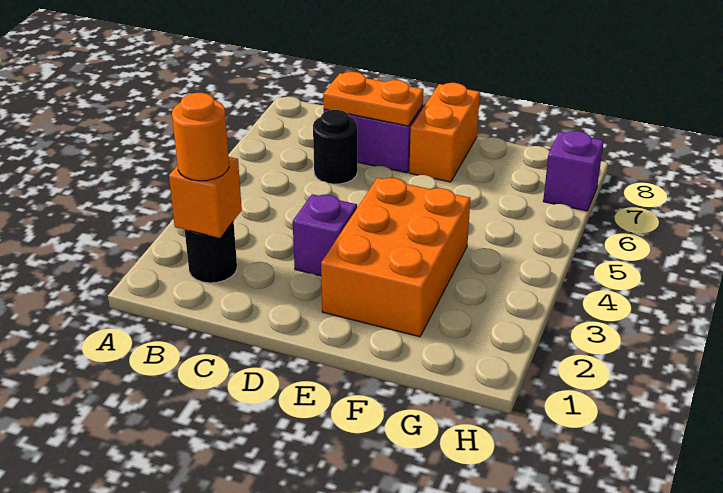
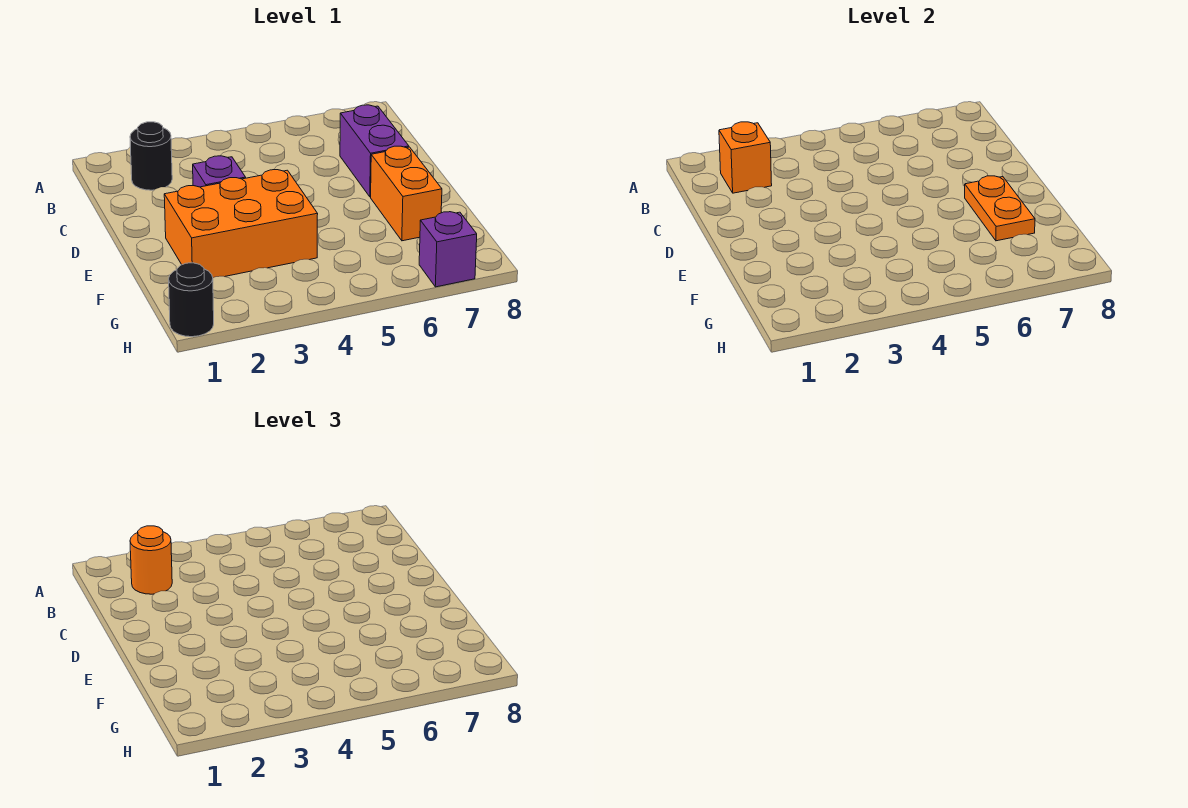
black round brick C6 level 1 -> black round brick H1 level 1
orange plate C7:D7 level 2 -> orange plate E7:F7 level 2
orange brick E7:E8 level 1 -> orange brick E7:F7 level 1

